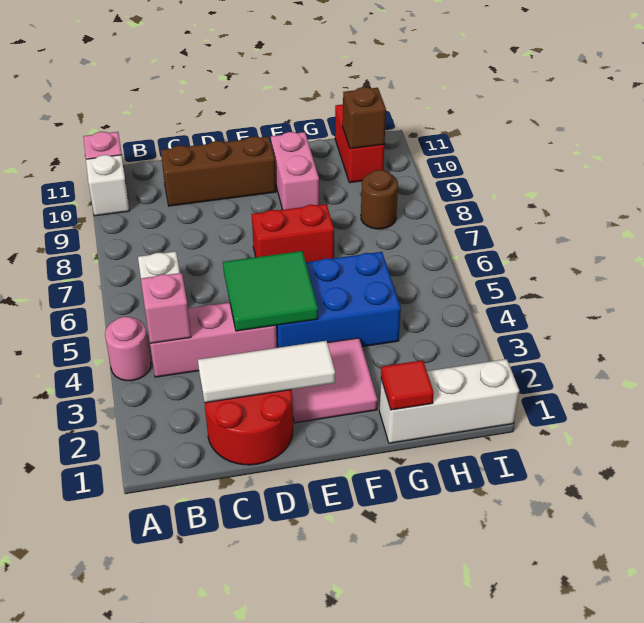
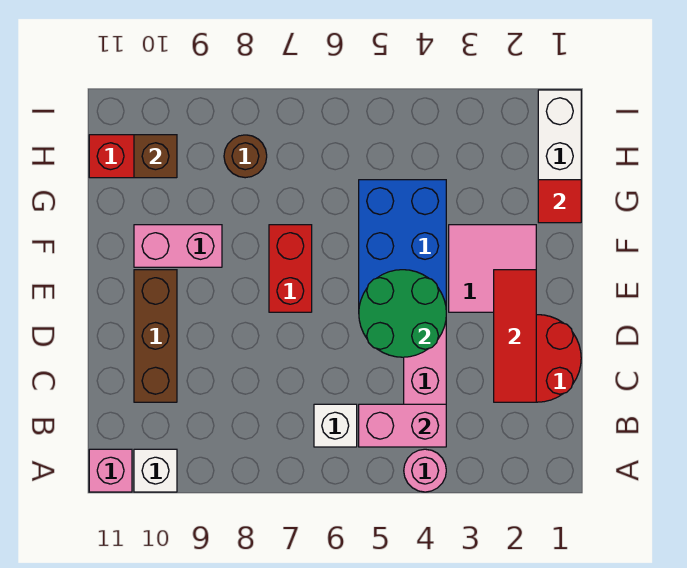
pink brick B4 level 2 -> pink brick B4:B5 level 2
white tile C2:E2 level 2 -> red tile C2:E2 level 2
green tile D4:E5 level 2 -> green round brick D4:E5 level 2

